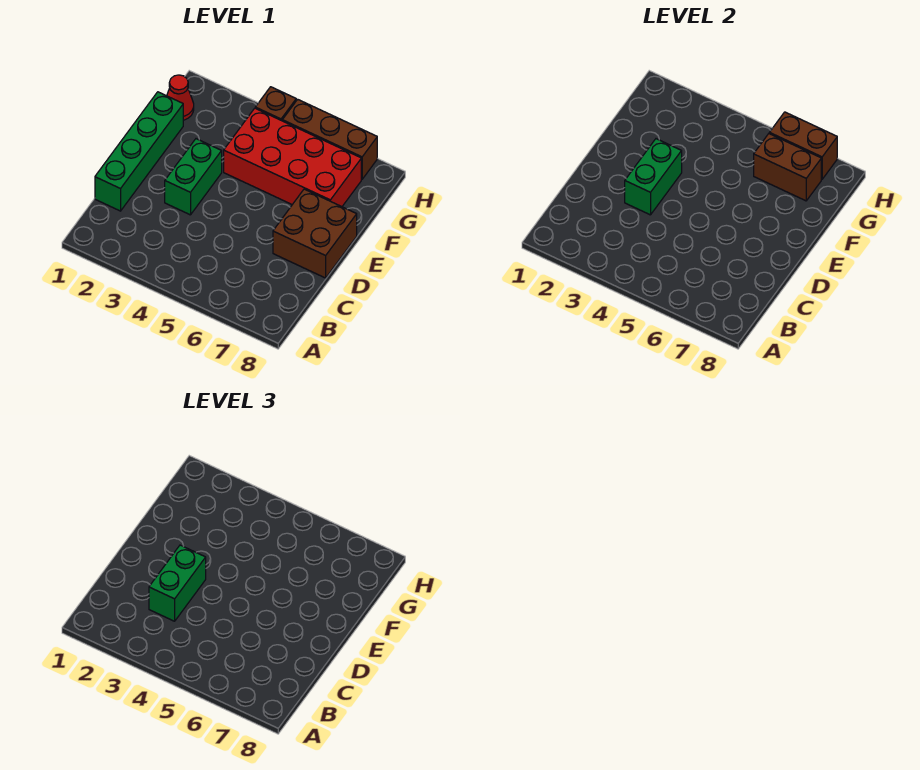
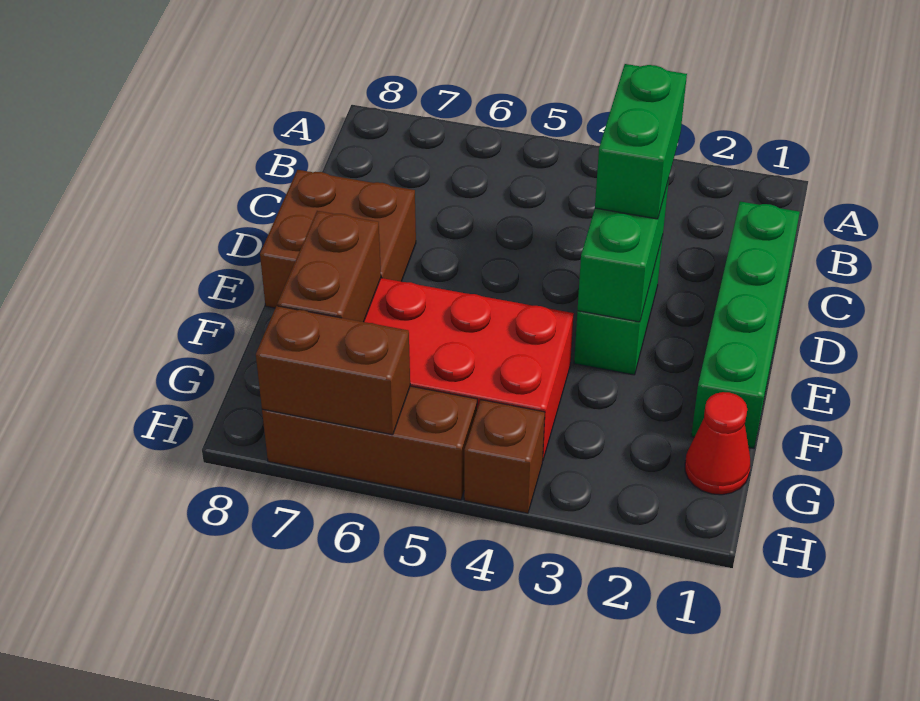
brown brick G6:G7 level 2 -> brown brick F7:G7 level 2

